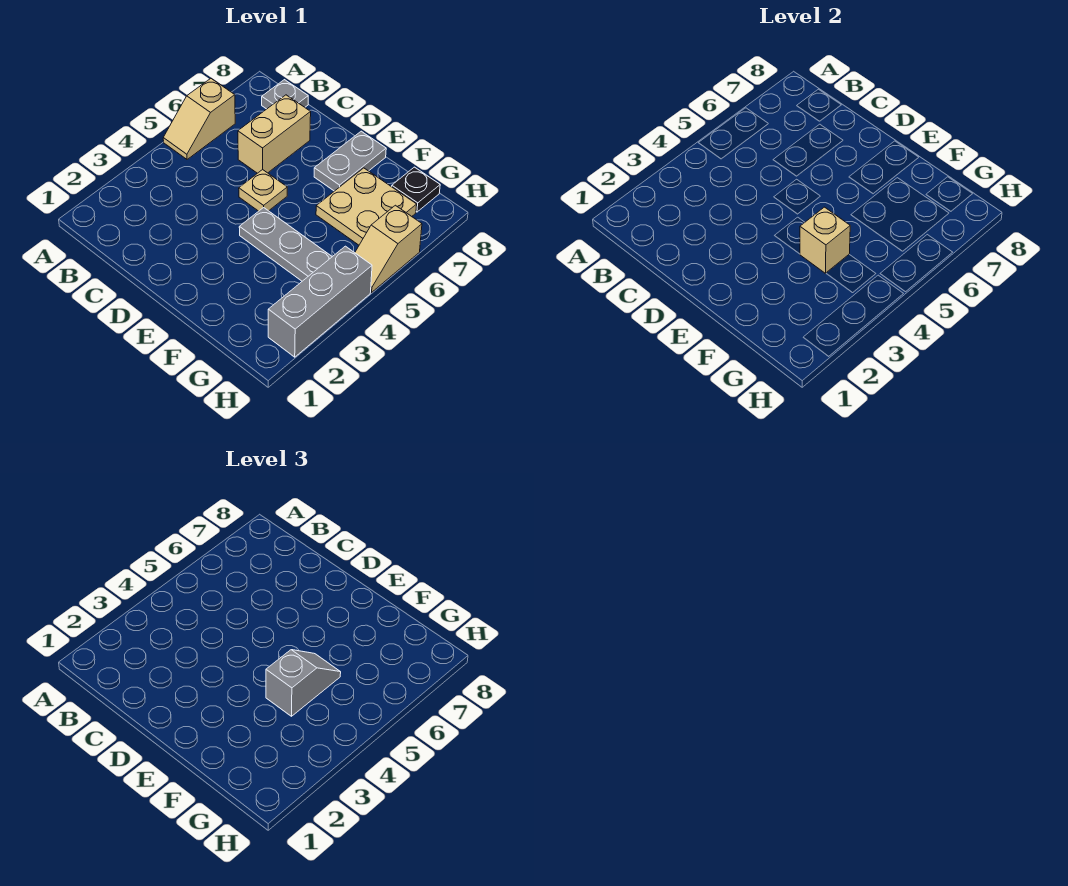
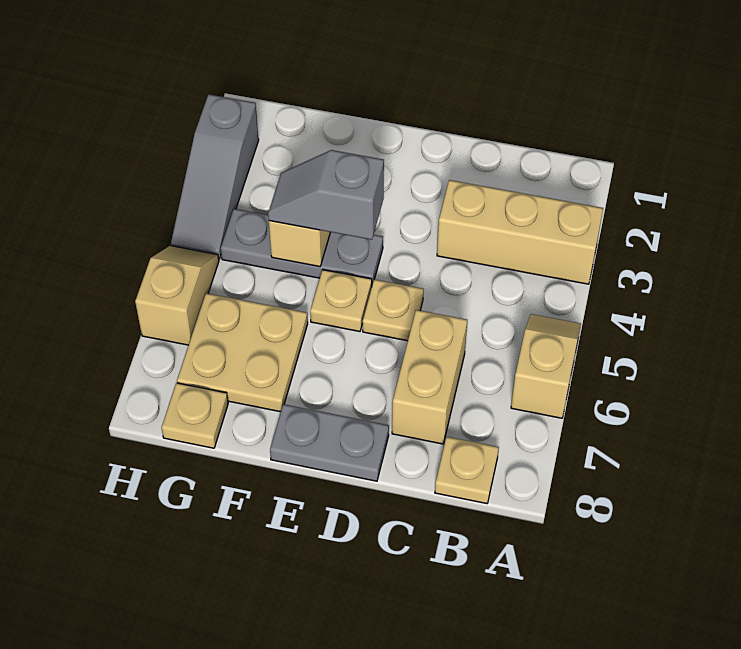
none -> tan brick A3:C3 level 1
grey plate B8 level 1 -> tan plate B8 level 1
none -> tan plate E5 level 1
grey plate E7:E8 level 1 -> grey plate D8:E8 level 1
grey slope F4:F5 level 3 top 4 -> grey slope E4:F4 level 3 top E
black plate G8 level 1 -> tan plate G8 level 1
grey brick H2:H4 level 1 -> grey slope H2:H4 level 1 top 2

